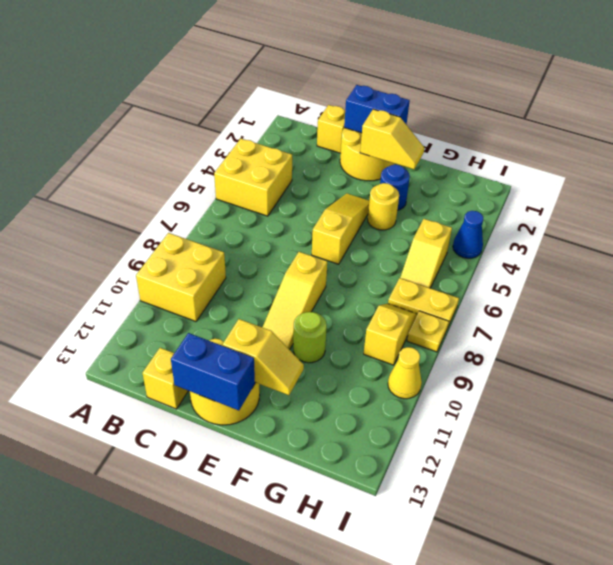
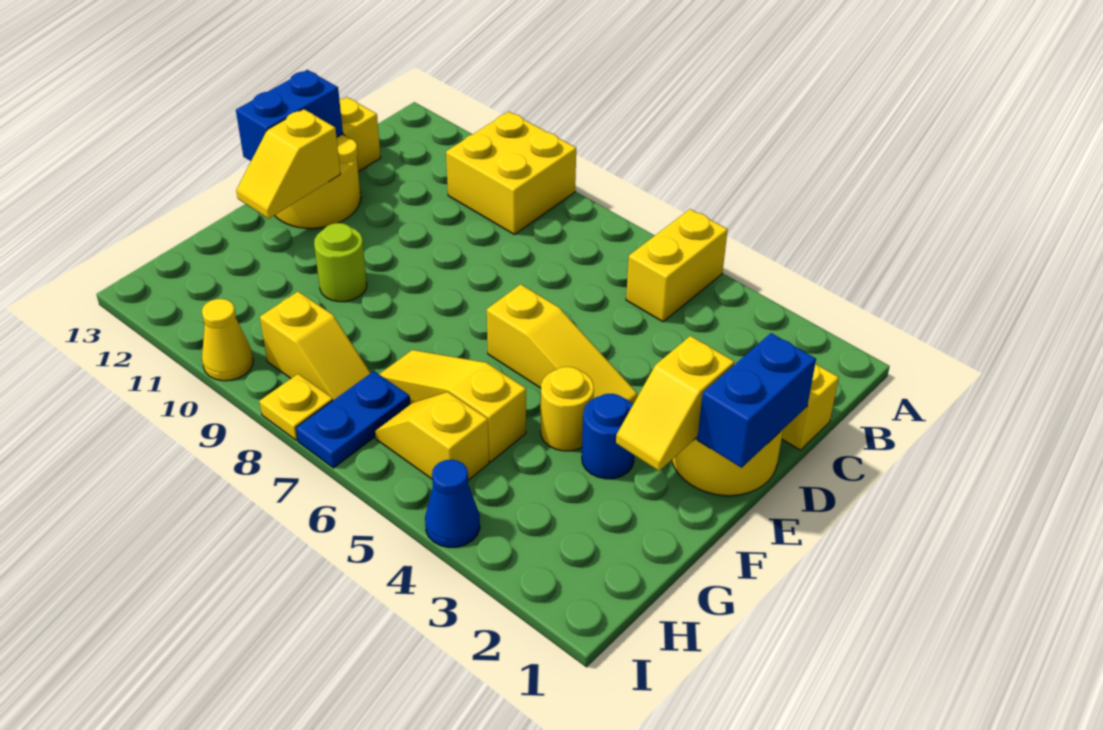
yellow brick A4:B5 level 1 -> yellow brick A5:B5 level 1
yellow slope E8:E10 level 1 top 8 -> yellow slope G5:G7 level 1 top 5
yellow plate H7:I7 level 1 -> blue plate H7:I7 level 1

